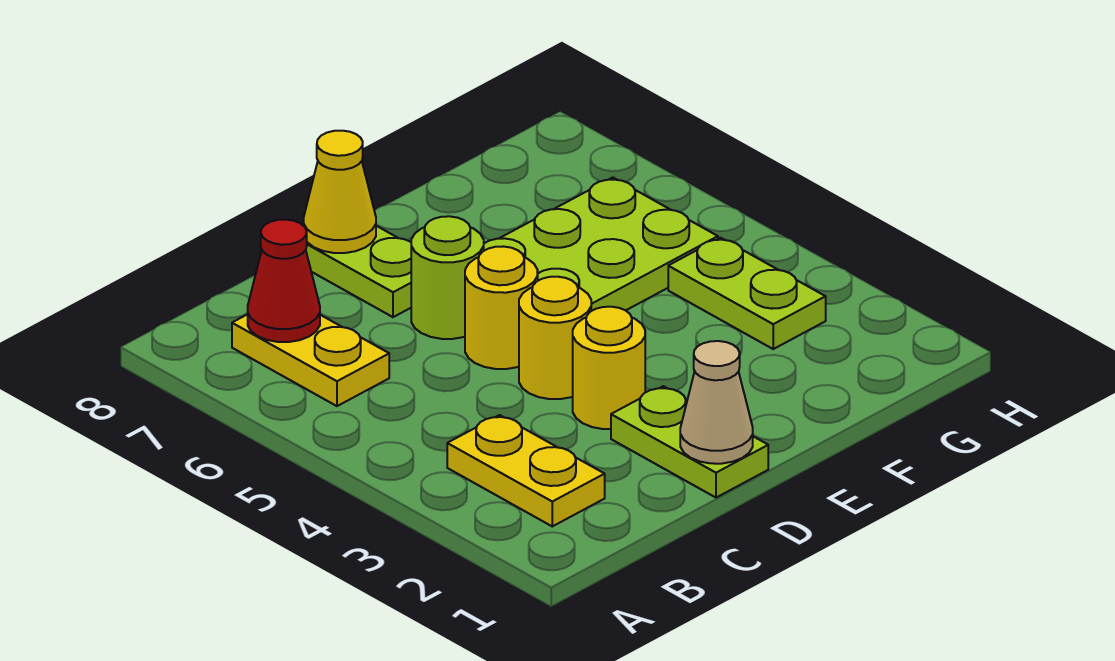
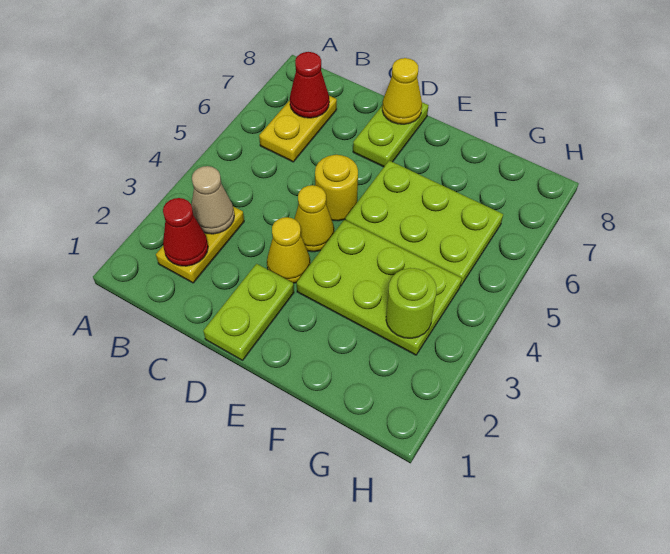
none -> red cone B2 level 2
tan cone D1 level 2 -> tan cone B3 level 2
yellow round brick D3 level 1 -> yellow cone D3 level 1
yellow round brick D4 level 1 -> yellow cone D4 level 1
lime round brick D6 level 1 -> lime round brick G3 level 2
lime plate G3:G4 level 1 -> lime plate E3:G4 level 1

